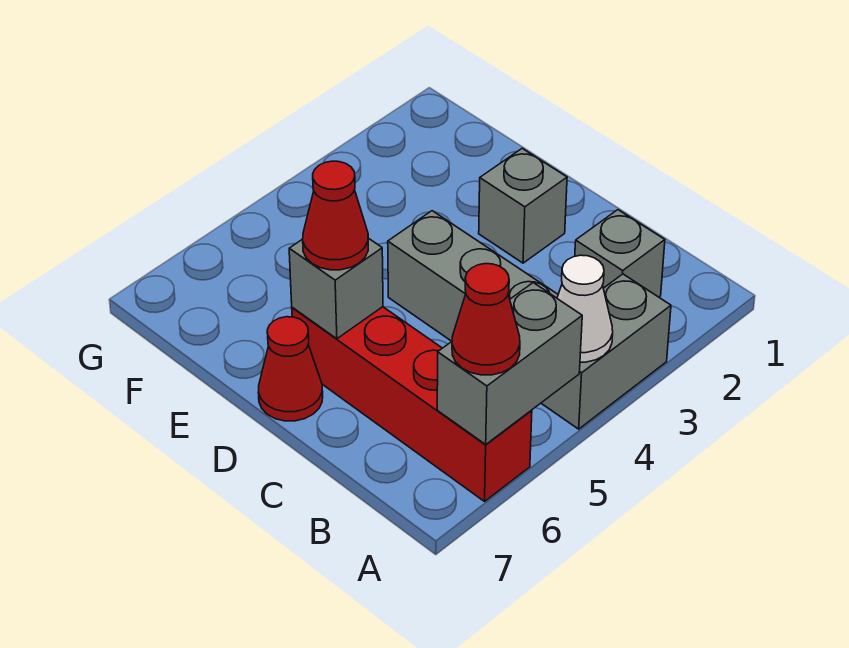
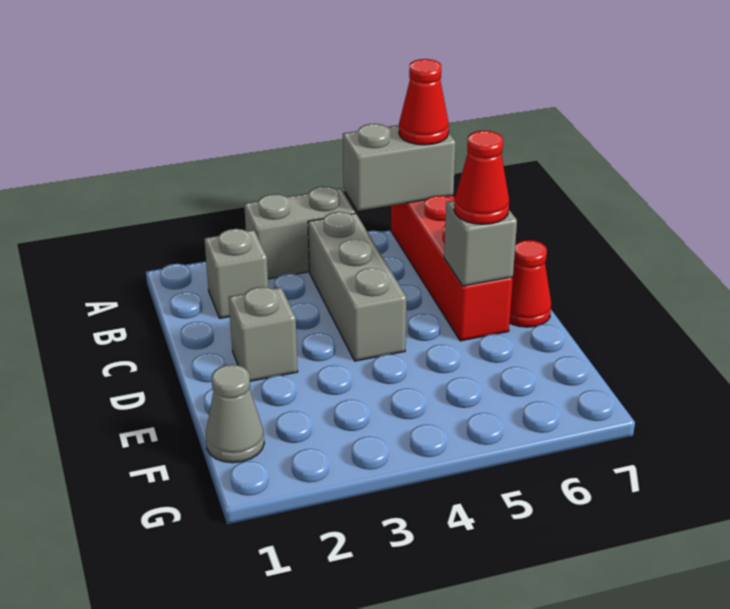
white cone A4 level 2 -> none
none -> grey cone F1 level 1

